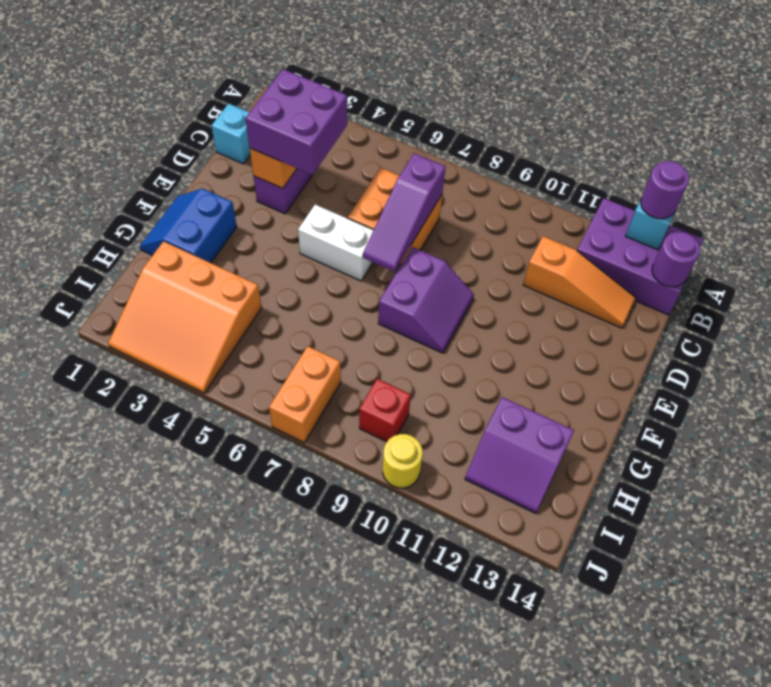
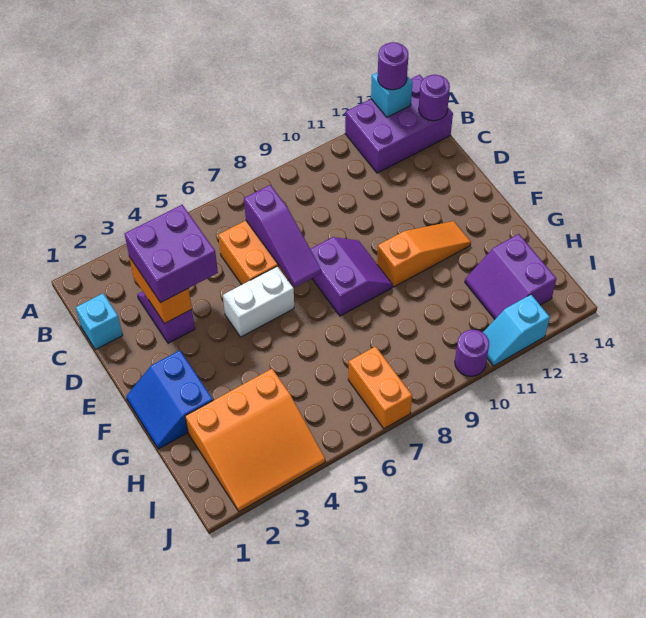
orange slope C11:C13 level 1 top 11 -> orange slope F10:F12 level 1 top 10
purple slope H12:I13 level 1 top H -> purple slope H12:I13 level 1 top 13
red brick I9 level 1 -> none
yellow round brick J10 level 1 -> purple round brick J10 level 1
none -> cyan slope J11:J12 level 1 top 12

